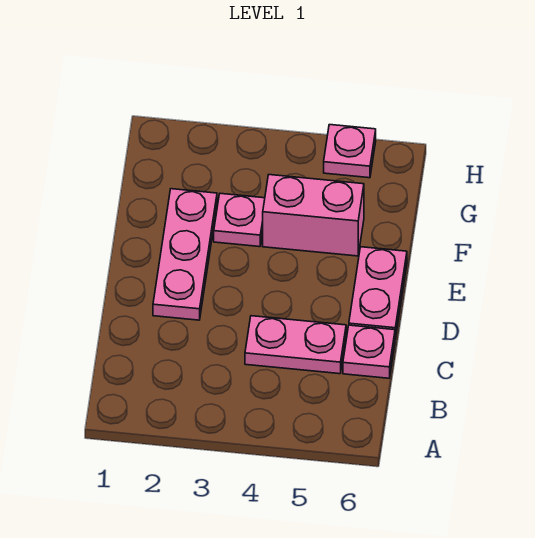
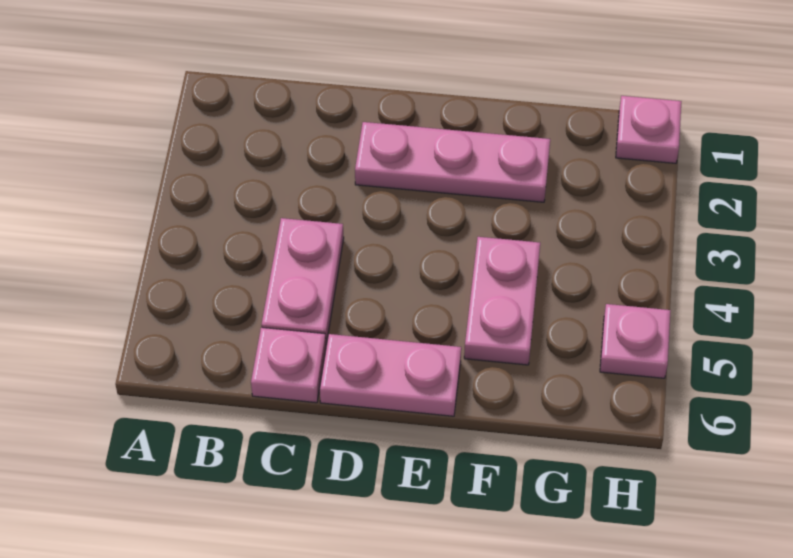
pink plate F3 level 1 -> pink plate H1 level 1
pink brick F4:F5 level 1 -> pink plate F4:F5 level 1

